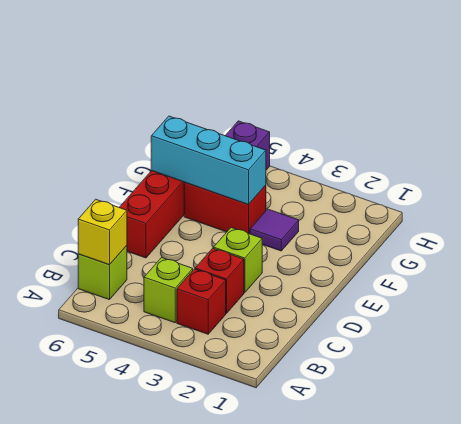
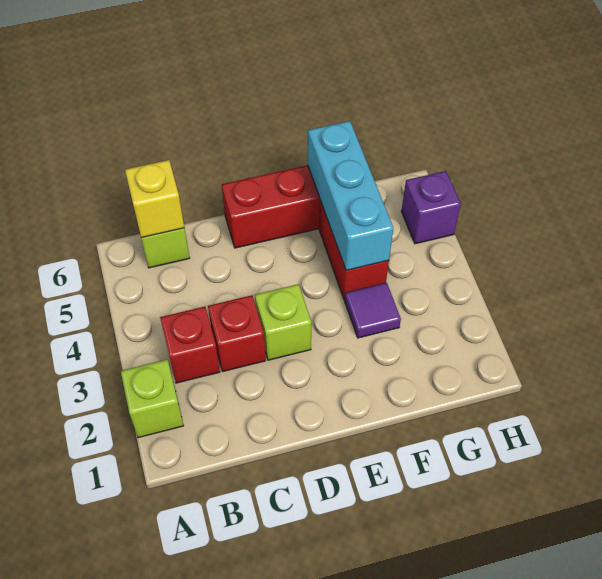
lime brick B4 level 1 -> lime brick A2 level 1

